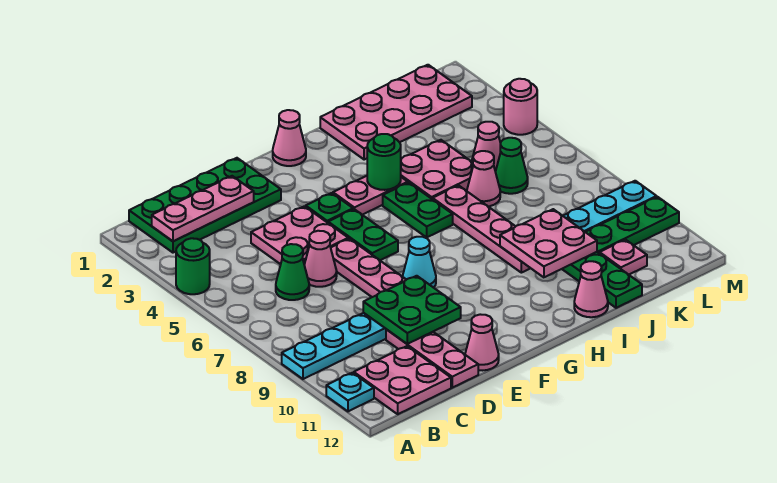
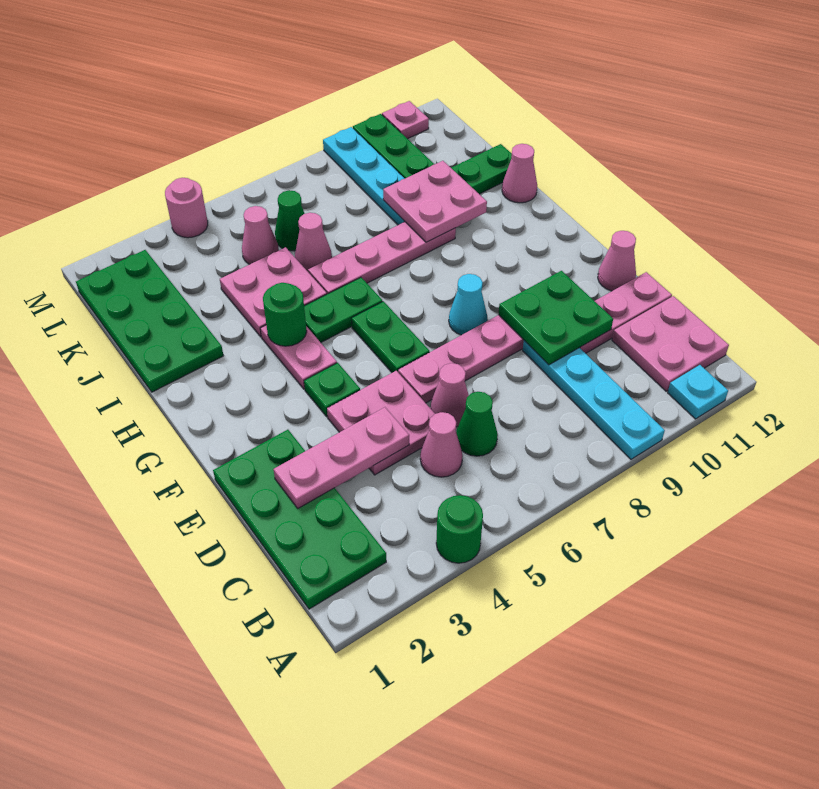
pink plate B2:D2 level 2 -> pink plate D2:D4 level 2
green plate F5:F6 level 1 -> green plate F6:G6 level 1
pink cone G1 level 1 -> pink cone C5 level 1
pink plate I1:L2 level 1 -> green plate I1:L2 level 1
pink plate K11 level 1 -> pink plate M11 level 1

